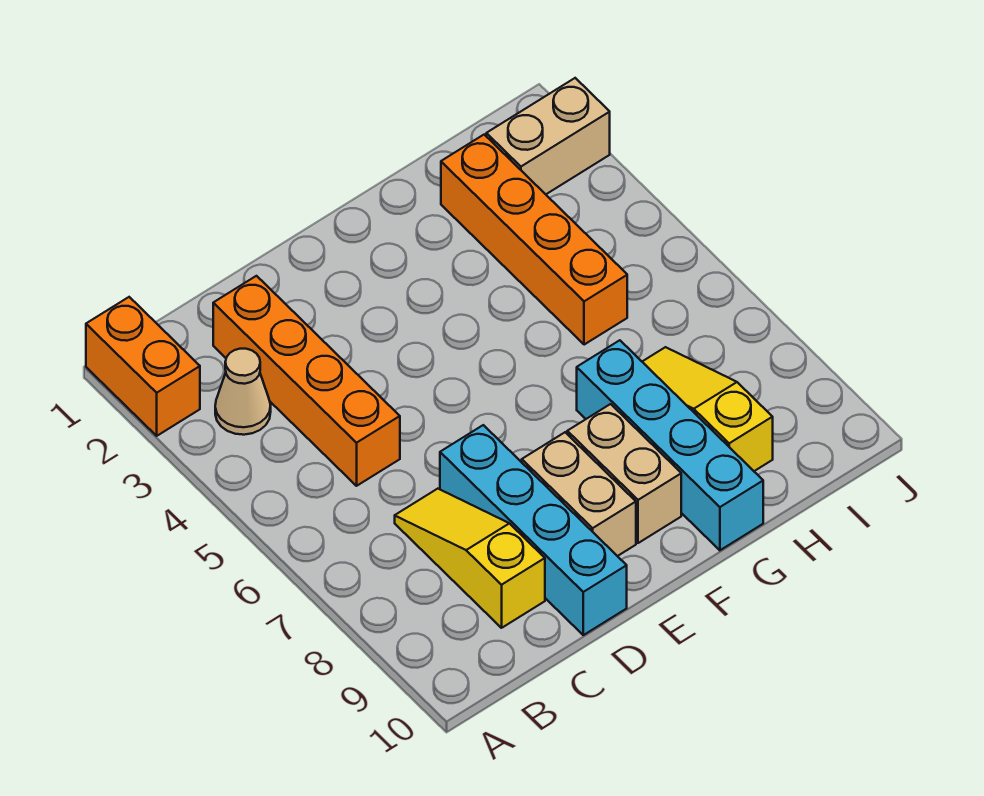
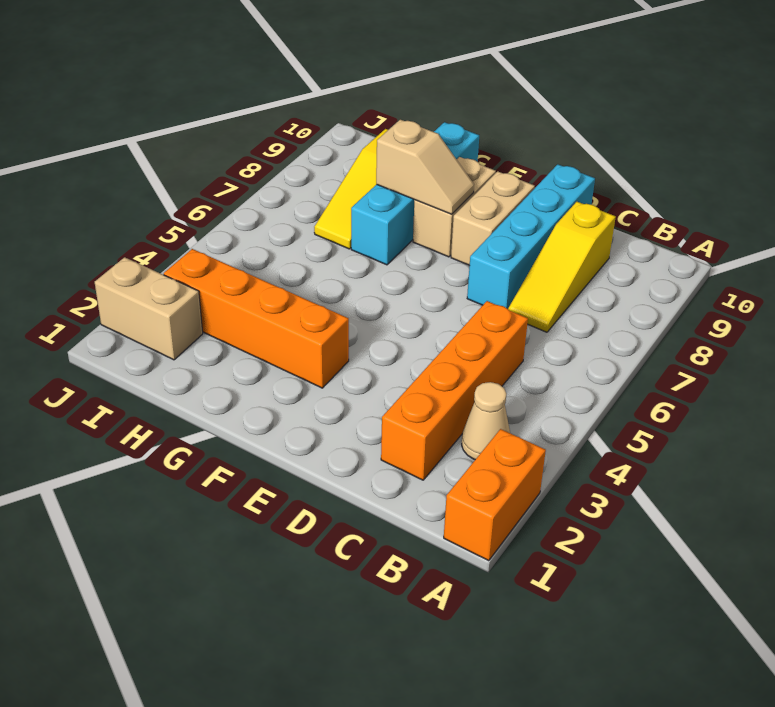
none -> tan slope F8:G8 level 2 top G
orange brick H2:H5 level 1 -> orange brick F3:I3 level 1

